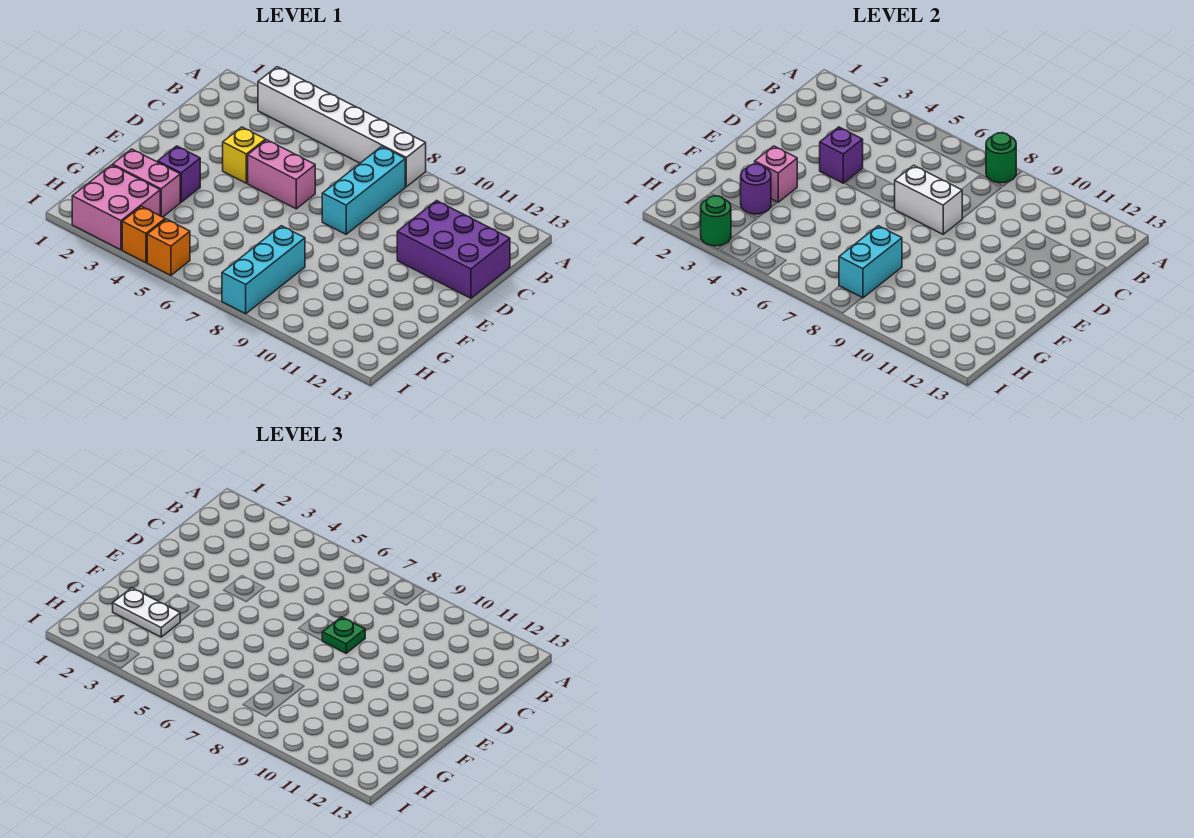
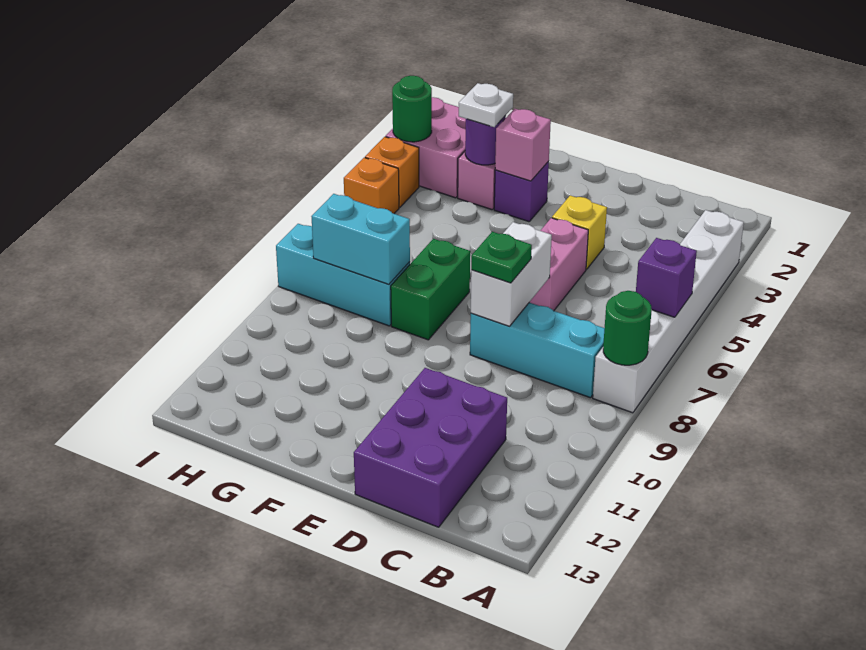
purple brick D4 level 2 -> purple brick A6 level 2
none -> green brick F7:F8 level 1
white plate G2:G3 level 3 -> white plate G3 level 3

